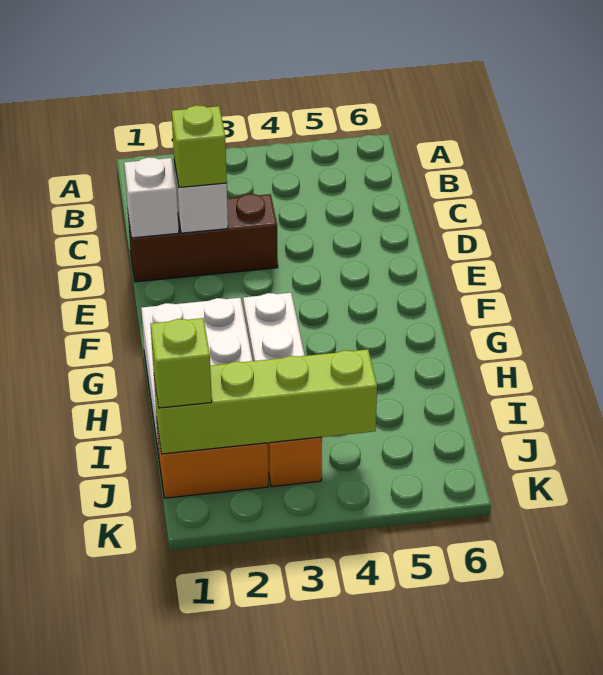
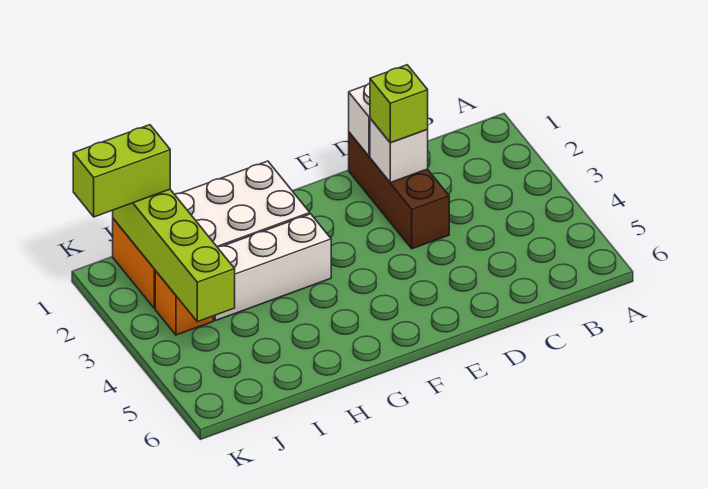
lime brick J1 level 3 -> lime brick J1:K1 level 3

